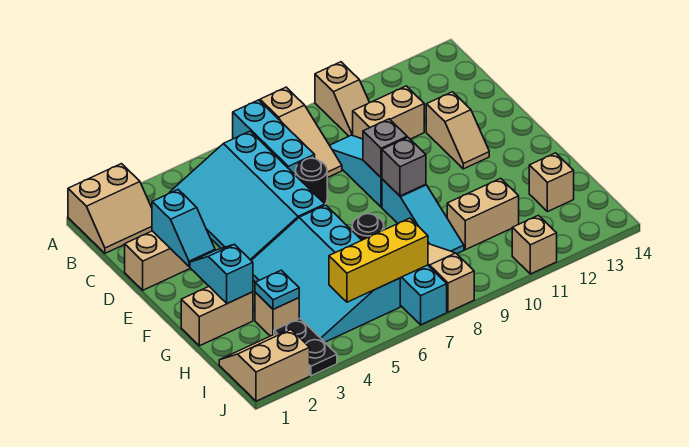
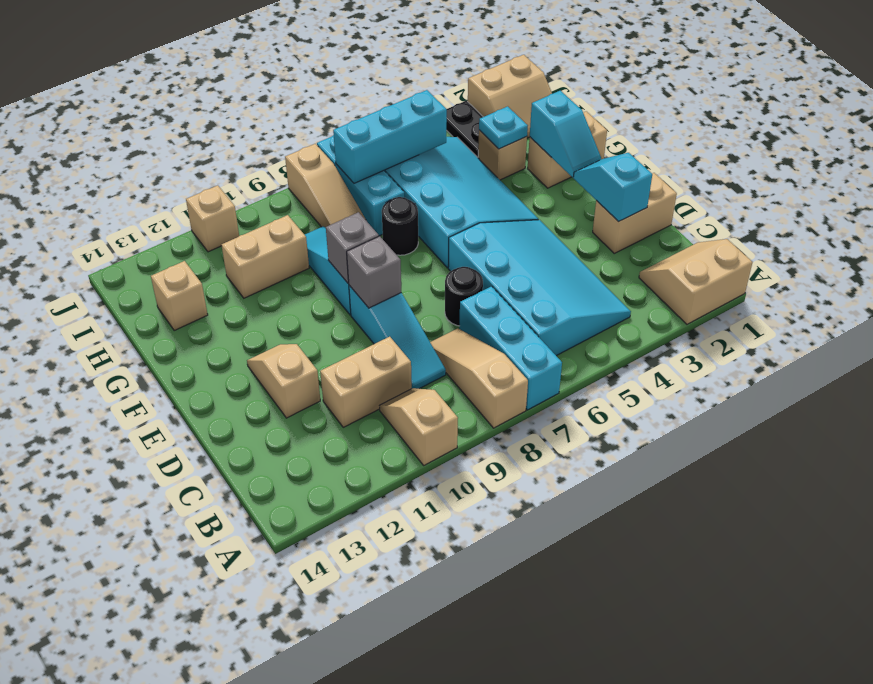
yellow brick I5:I7 level 2 -> cyan brick I5:I7 level 2

